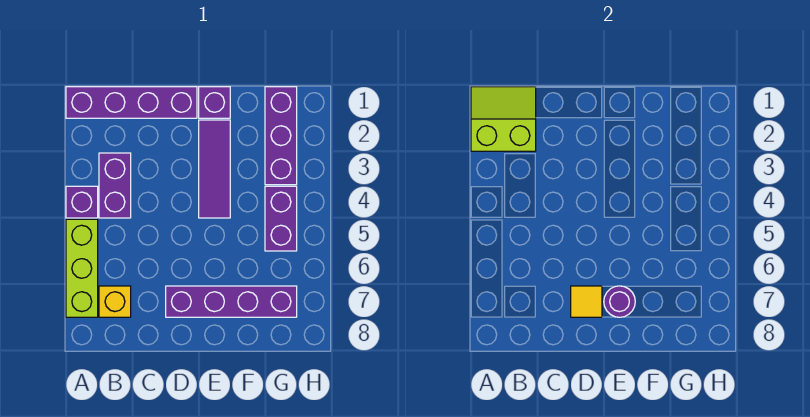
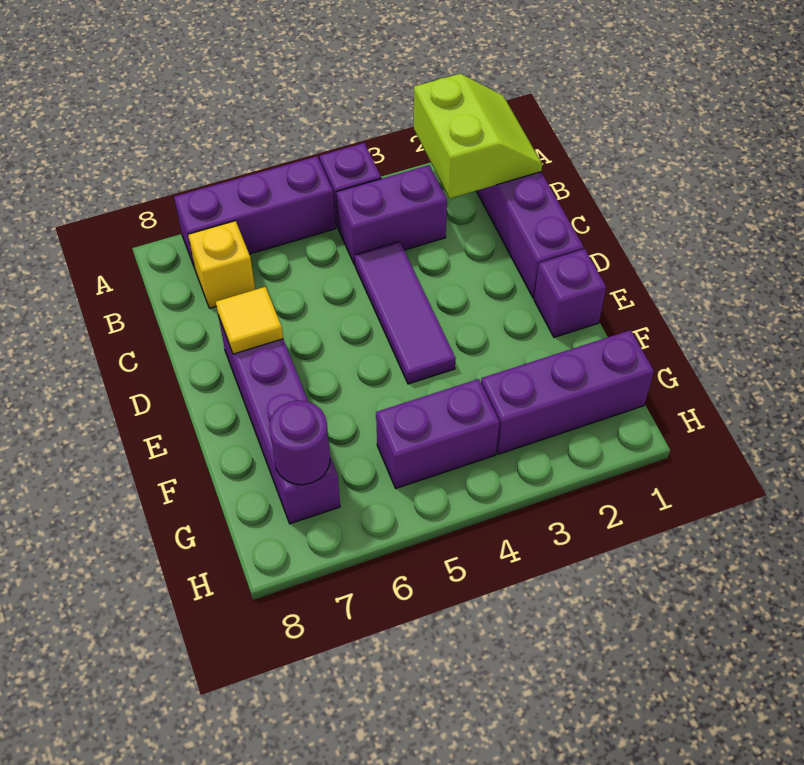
lime brick A5:A7 level 1 -> purple brick A5:A7 level 1
purple tile E2:E4 level 1 -> purple tile C4:E4 level 1
purple round brick E7 level 2 -> purple round brick G7 level 2

